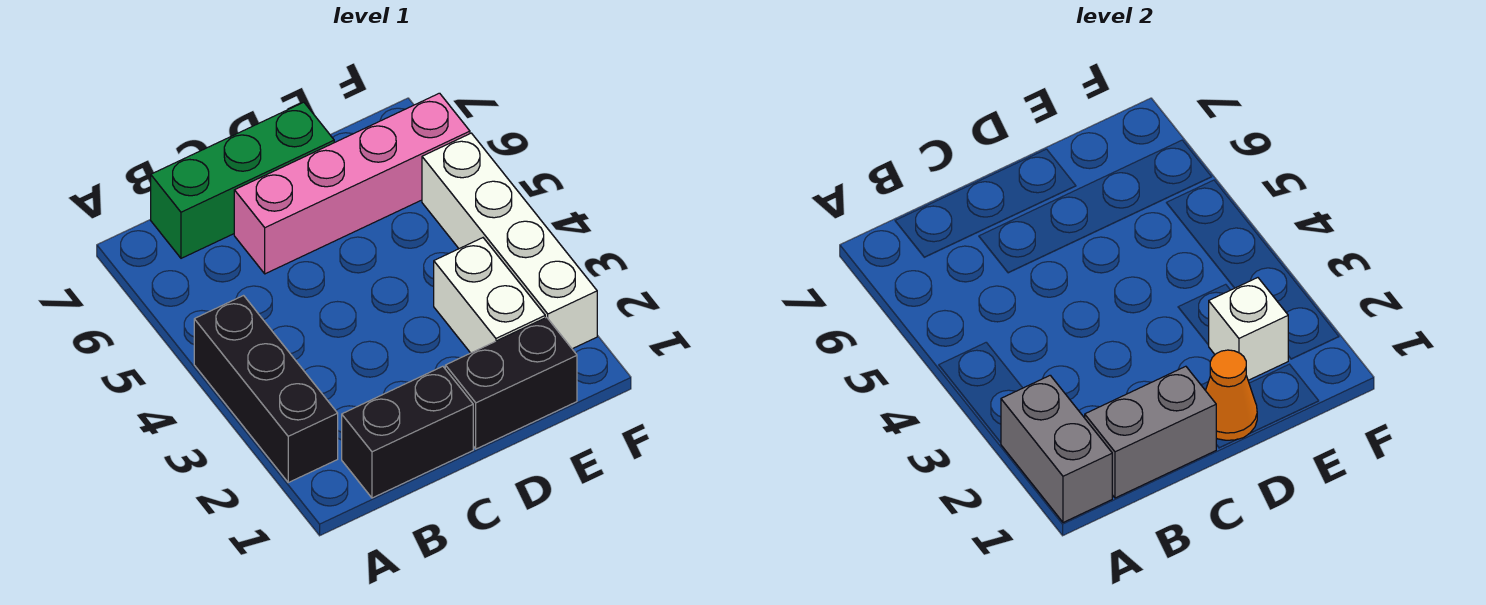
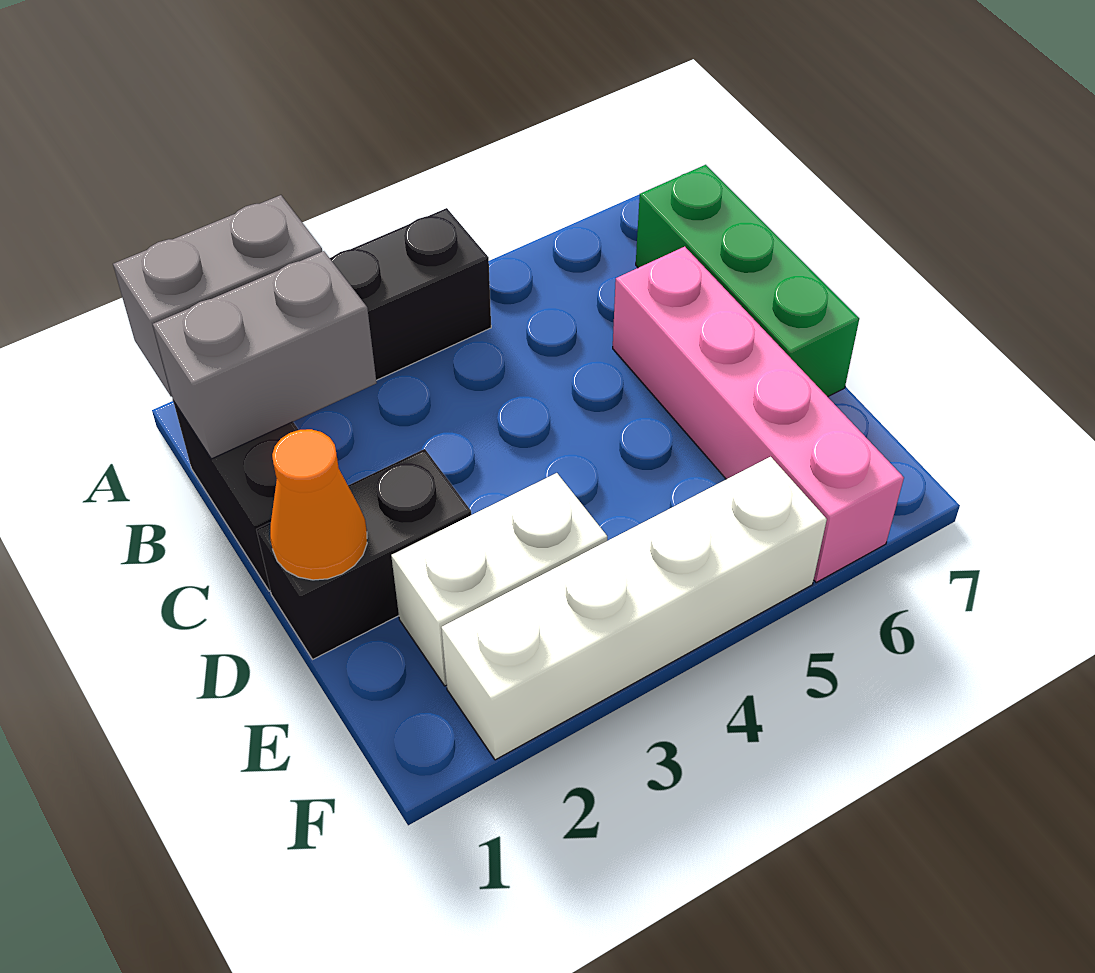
grey brick B1:C1 level 2 -> grey brick B1:B2 level 2
black brick D1:E1 level 1 -> black brick D1:D2 level 1
white brick E2 level 2 -> none

